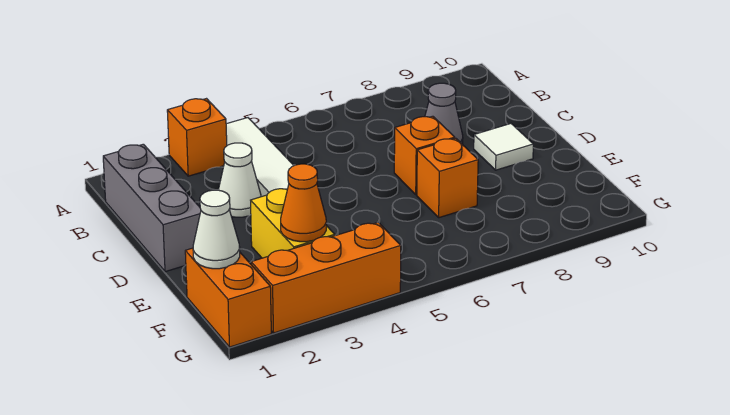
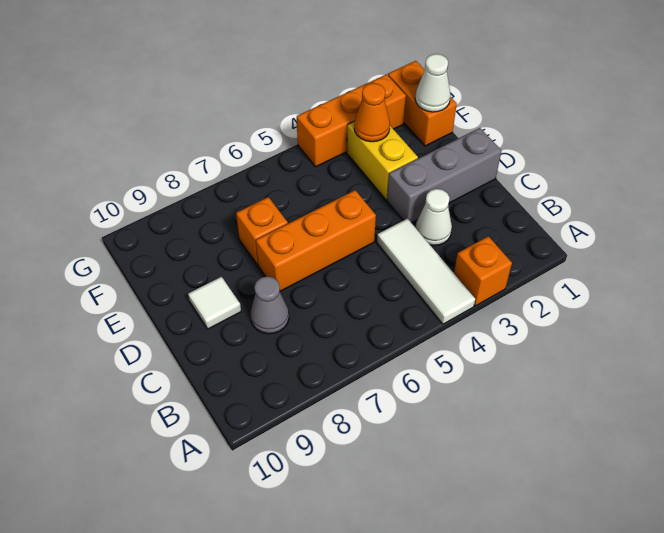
grey brick B1:D1 level 1 -> grey brick D1:D3 level 1
orange brick D7 level 1 -> orange brick D5:D7 level 1

